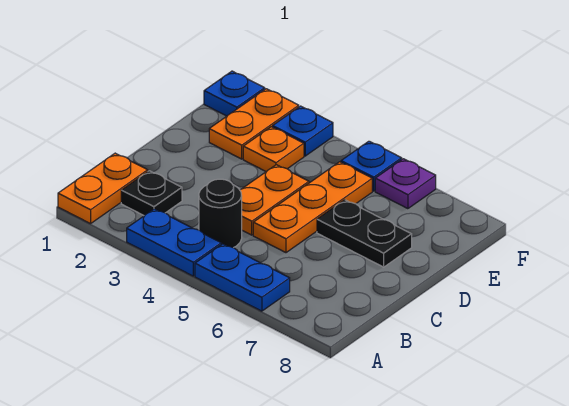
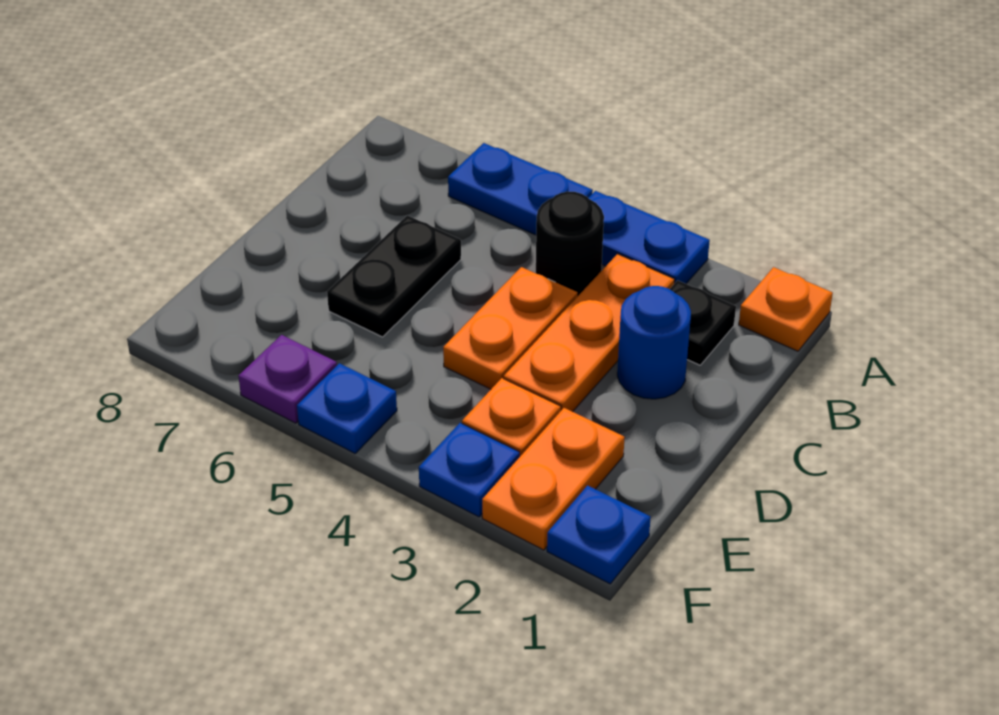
orange plate A1:B1 level 1 -> orange plate A1 level 1
none -> blue round brick C2 level 1
orange plate C5:E5 level 1 -> orange plate B3:D3 level 1
black plate D6:D7 level 1 -> black plate C6:D6 level 1

